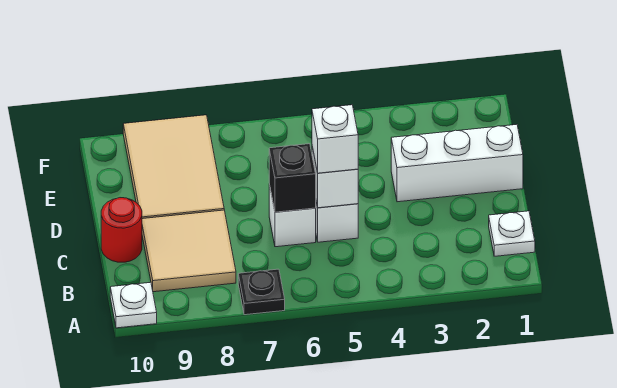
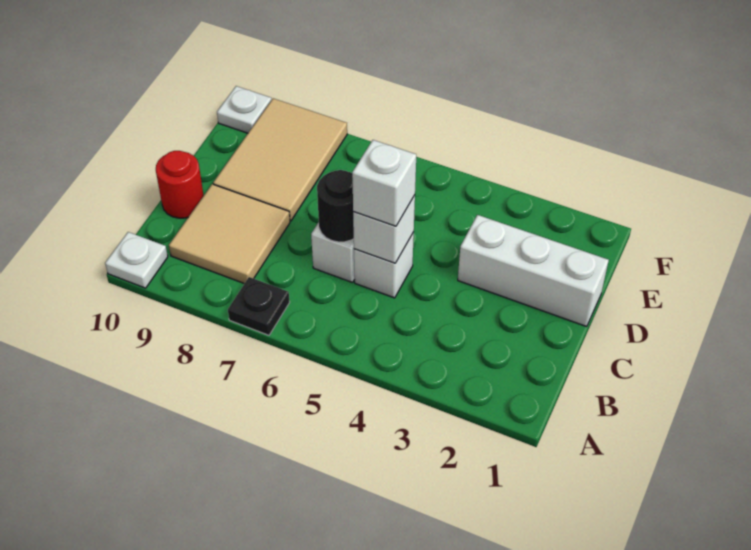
white plate B1 level 1 -> white plate F10 level 1
black brick C6 level 2 -> black round brick C6 level 2

